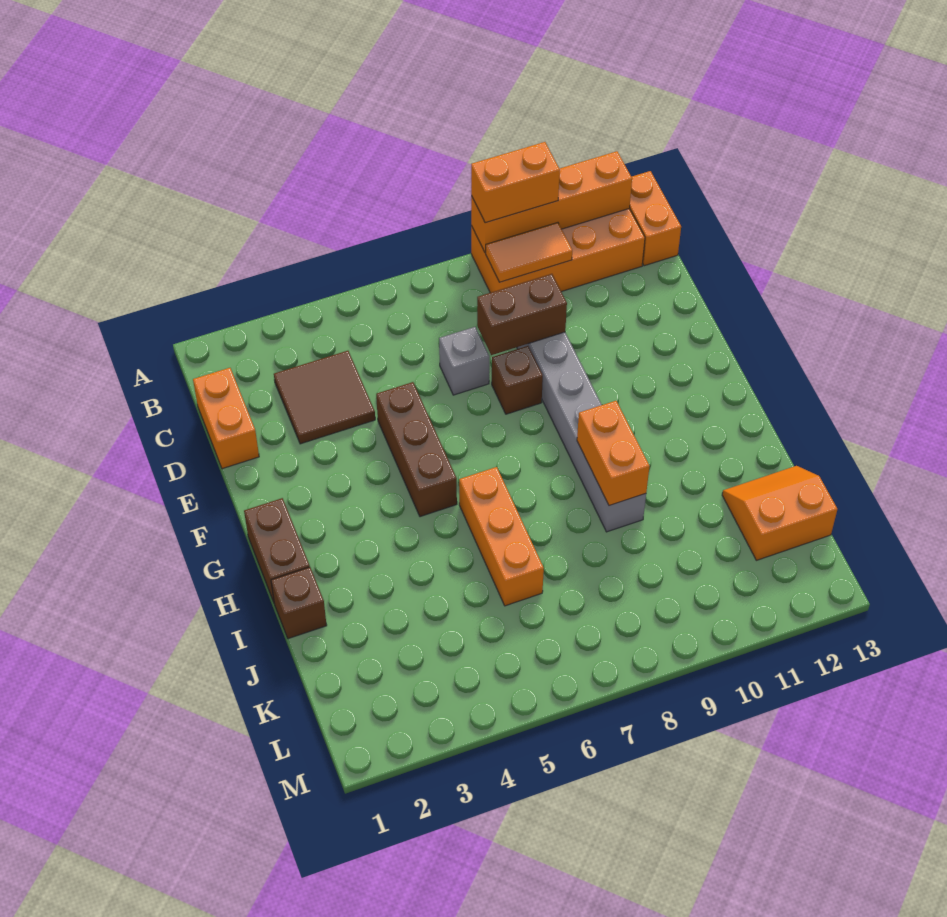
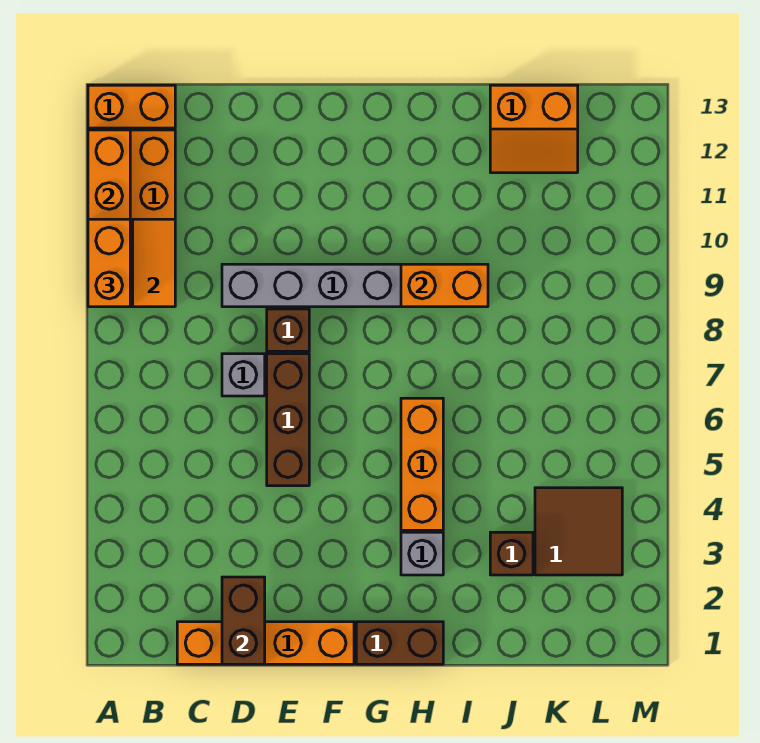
orange brick C1:D1 level 1 -> orange brick C1:F1 level 1
brown tile C3:D4 level 1 -> brown tile K3:L4 level 1
brown brick D8:D9 level 2 -> brown brick D1:D2 level 2
brown brick E5:G5 level 1 -> brown brick E5:E7 level 1
none -> grey brick H3 level 1
orange brick H6:J6 level 1 -> orange brick H4:H6 level 1
brown brick I1 level 1 -> brown brick J3 level 1
orange slope J12:K13 level 1 top K -> orange slope J12:K13 level 1 top 13

